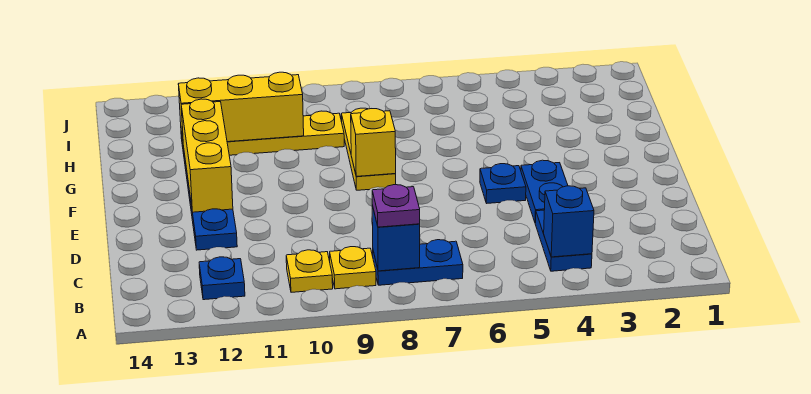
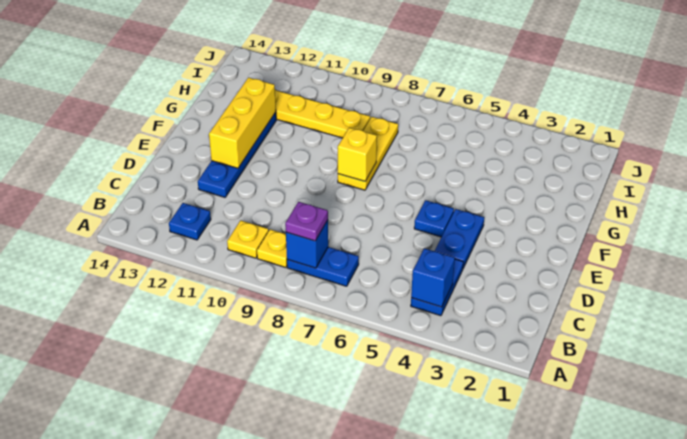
yellow brick H10:H12 level 2 -> none

